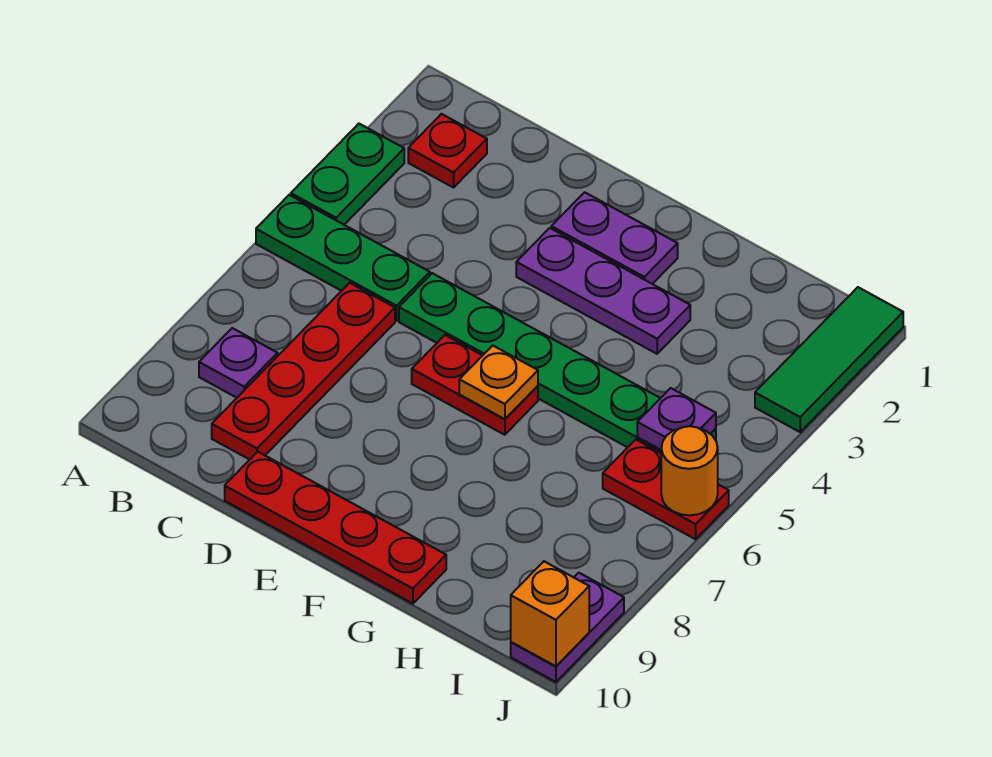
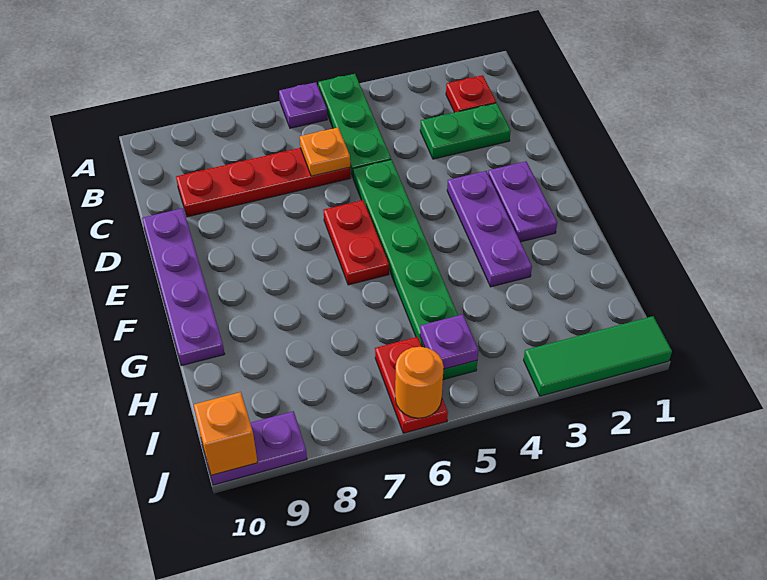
green plate A3:A4 level 1 -> green plate C2:C3 level 1
purple plate B8 level 1 -> purple plate A6 level 1
red plate D10:G10 level 1 -> purple plate D10:G10 level 1
orange plate F6 level 2 -> orange plate C6 level 2

